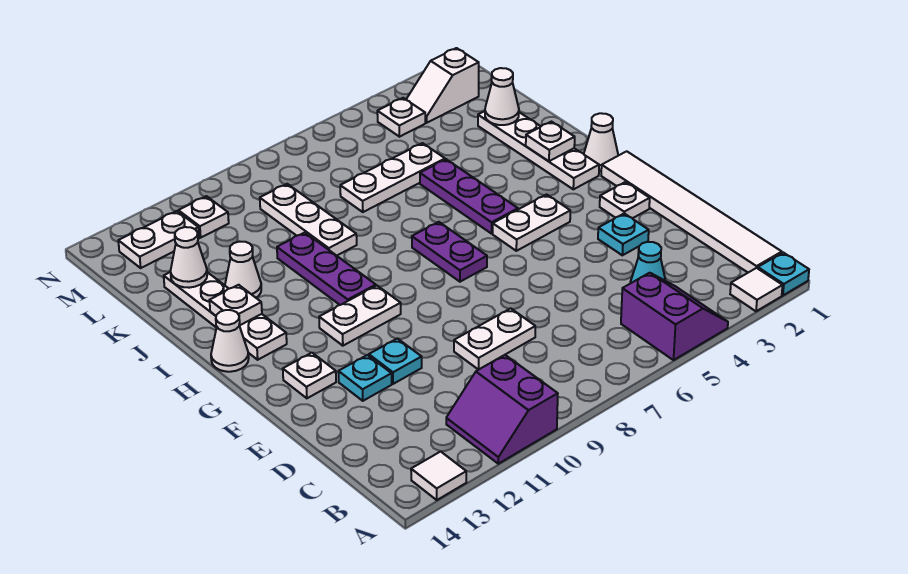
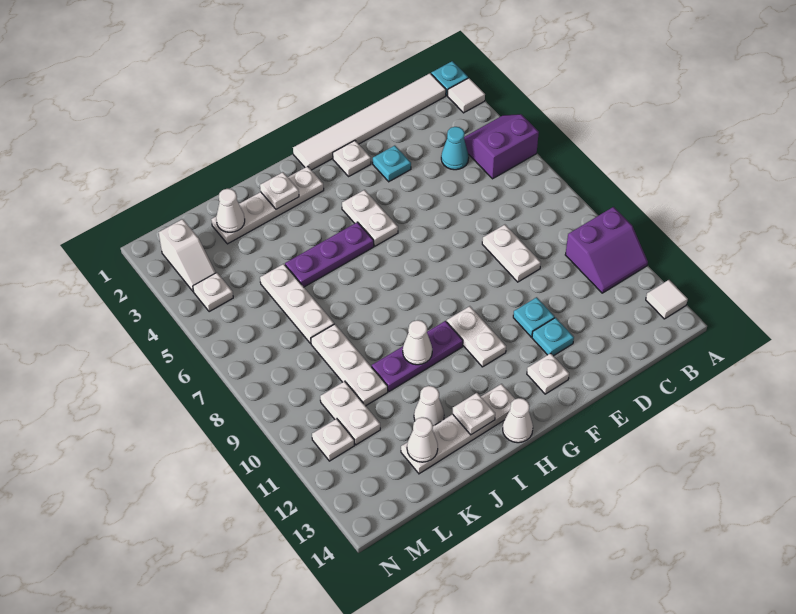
purple plate G7:H7 level 1 -> none
white cone H1 level 1 -> white cone I10 level 2
white plate J9:L9 level 1 -> white plate K8:K10 level 1
white plate M12:M13 level 1 -> white plate L10:L11 level 1

